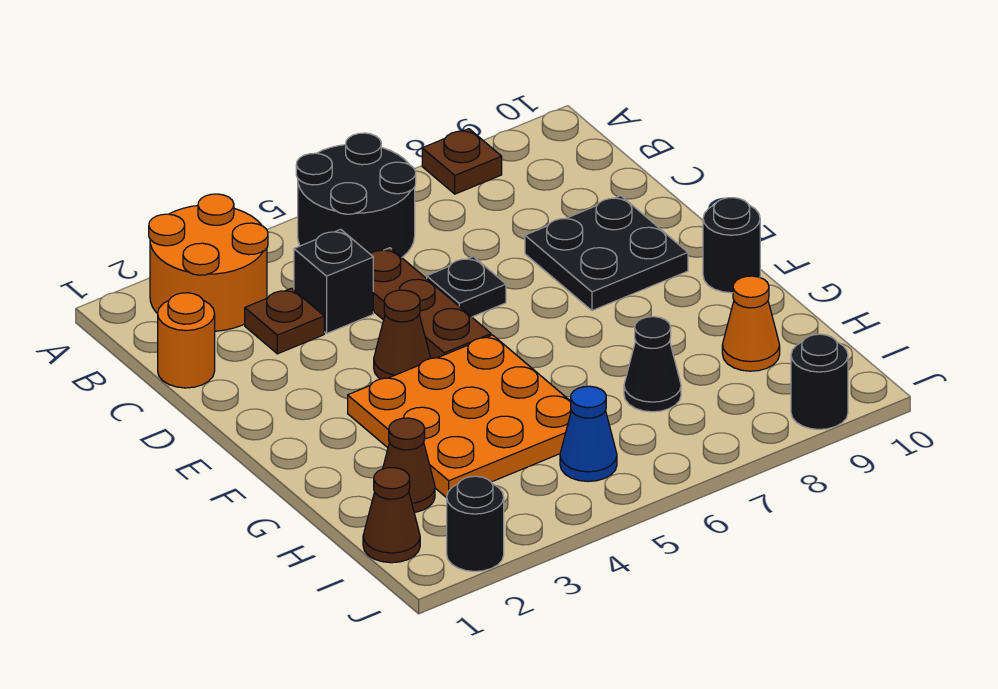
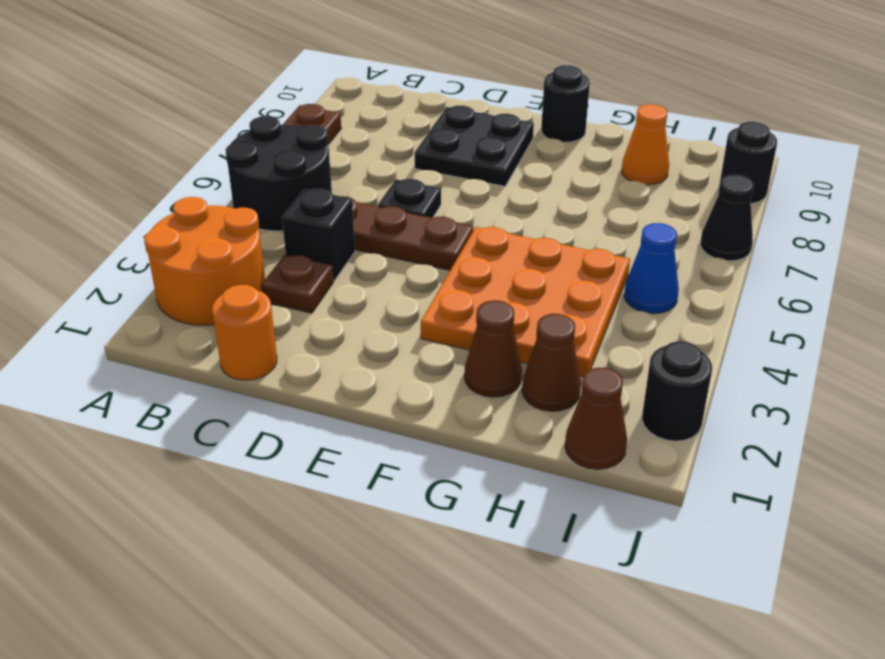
brown cone E4 level 1 -> brown cone G2 level 1
black cone H7 level 1 -> black cone J7 level 1

